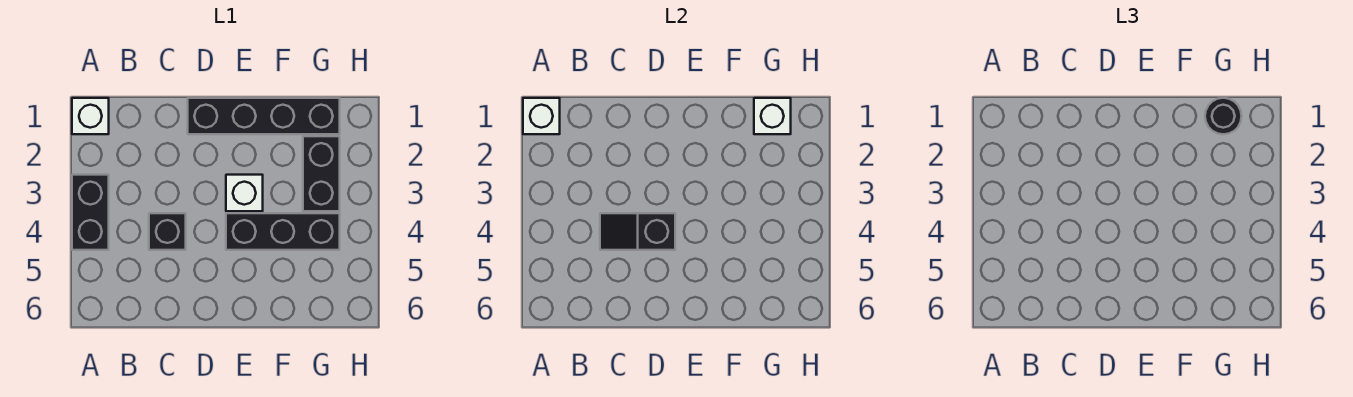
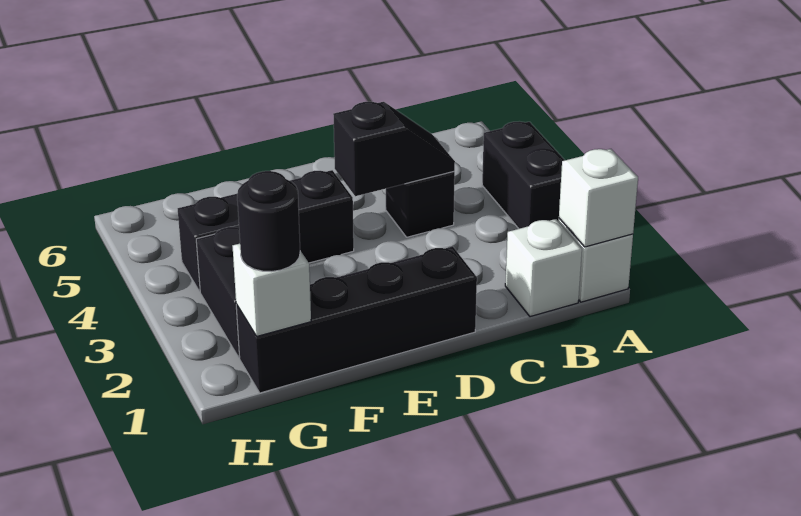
white brick E3 level 1 -> white brick B1 level 1

